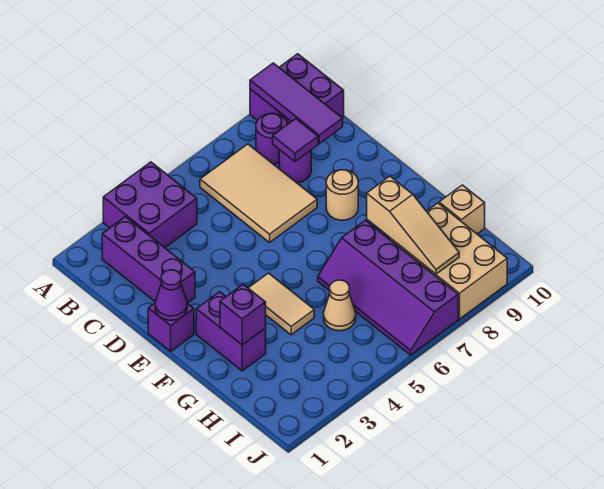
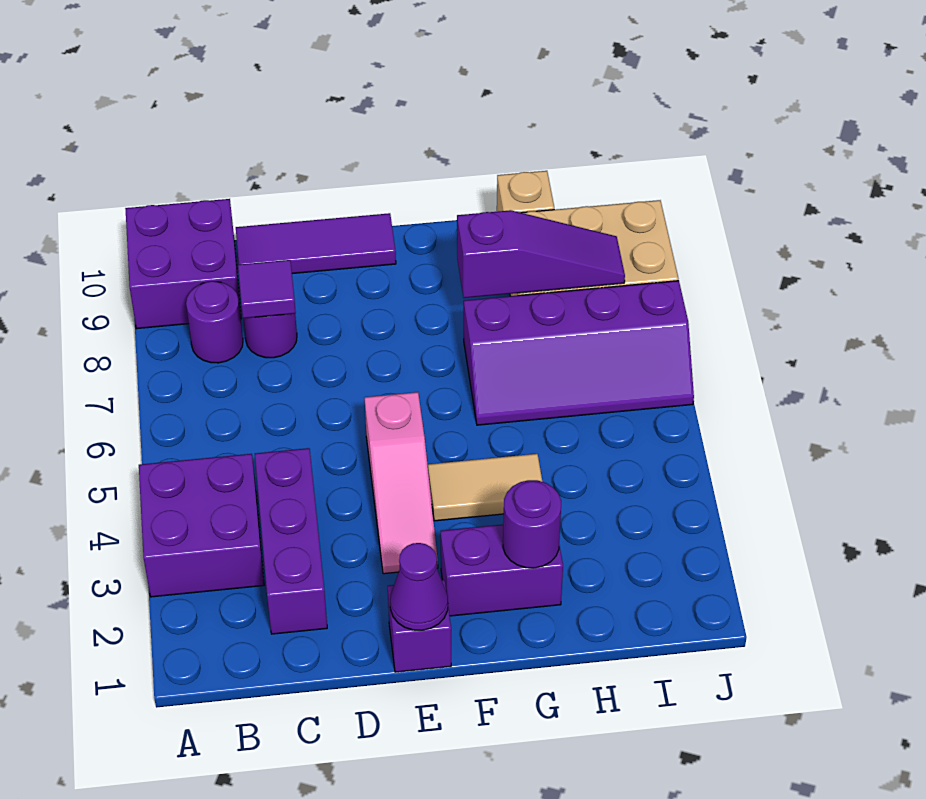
purple tile A9:C9 level 2 -> purple tile C10:E10 level 1
purple brick B2:D2 level 1 -> purple brick C2:C4 level 1
tan tile B6:D7 level 1 -> none
none -> pink slope E3:E5 level 1 top 5
tan round brick E8 level 1 -> none
purple brick G2 level 2 -> purple round brick G2 level 2
tan slope G8:I8 level 2 top G -> purple slope G8:I8 level 2 top G
tan cone H5 level 1 -> none

